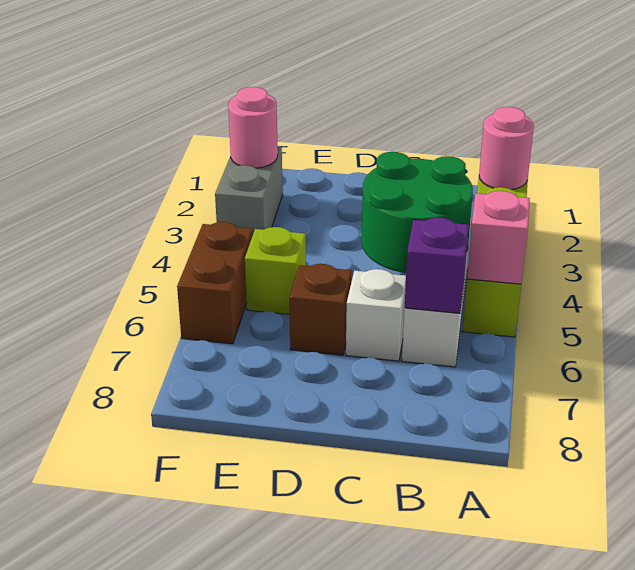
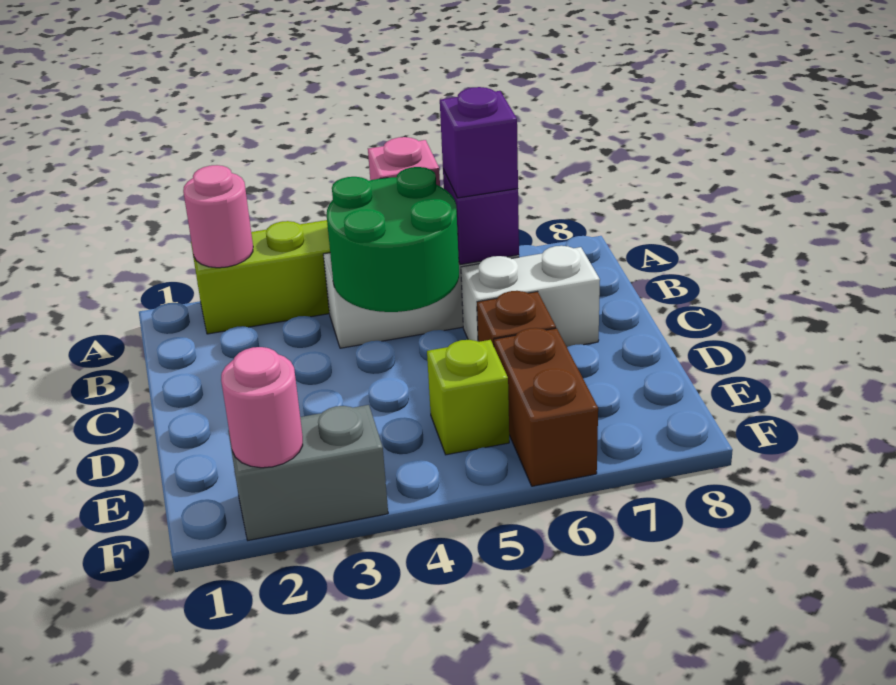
none -> purple brick B6 level 3
white brick C6 level 1 -> white brick C6:C7 level 1
brown brick F5:F6 level 1 -> brown brick E6:F6 level 1

